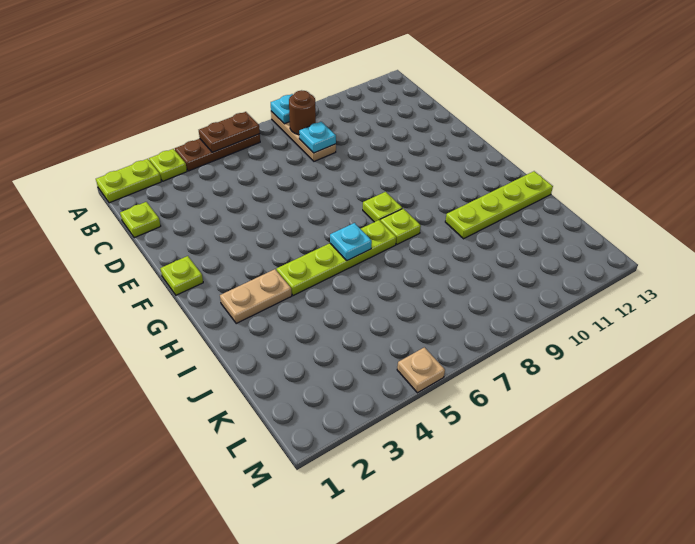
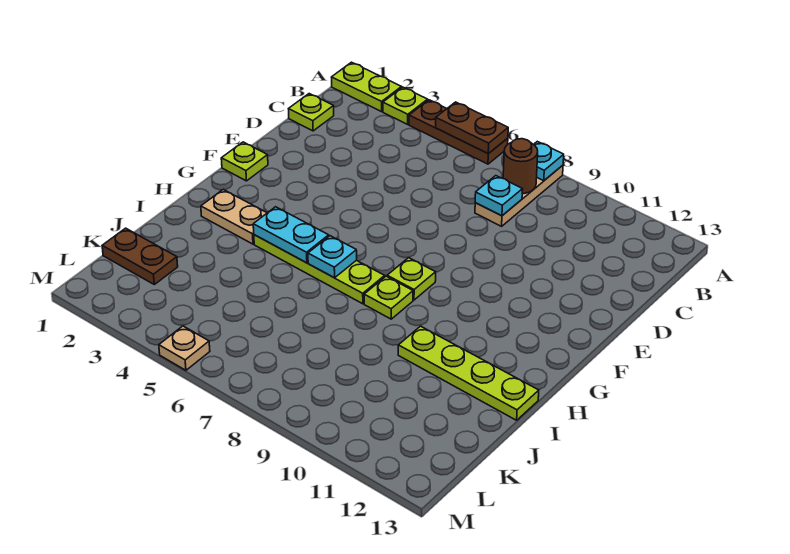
none -> cyan plate H4:H5 level 2
none -> brown plate K1:K2 level 1

